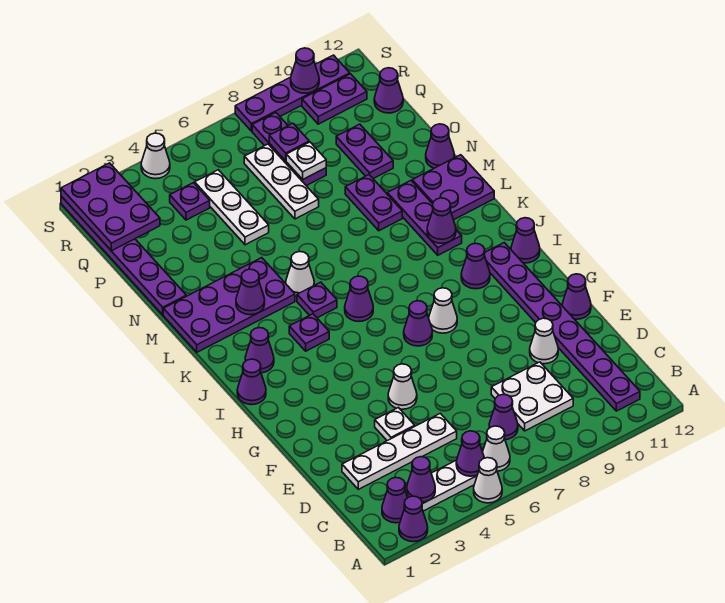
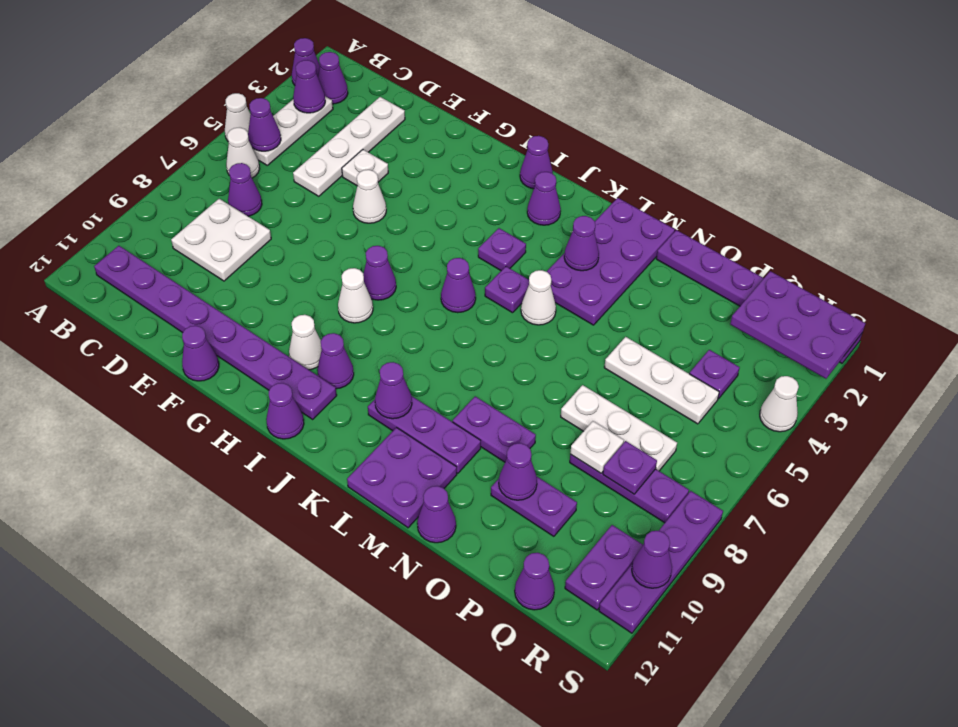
white cone E10 level 1 -> white cone H10 level 1
none -> purple cone O10 level 2

